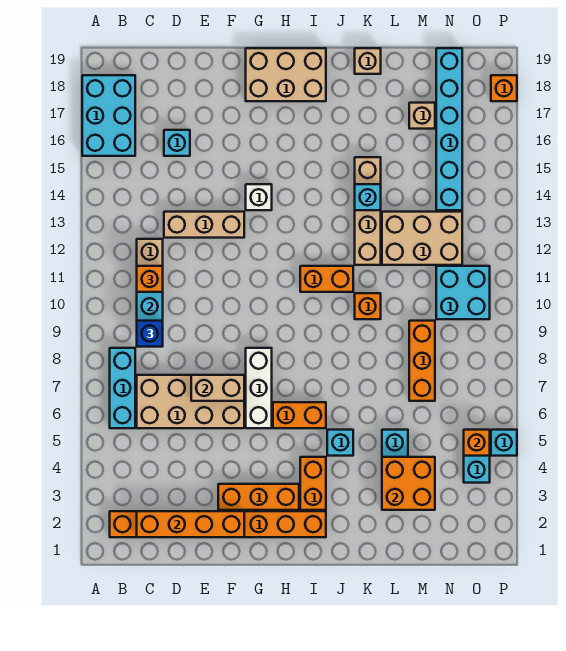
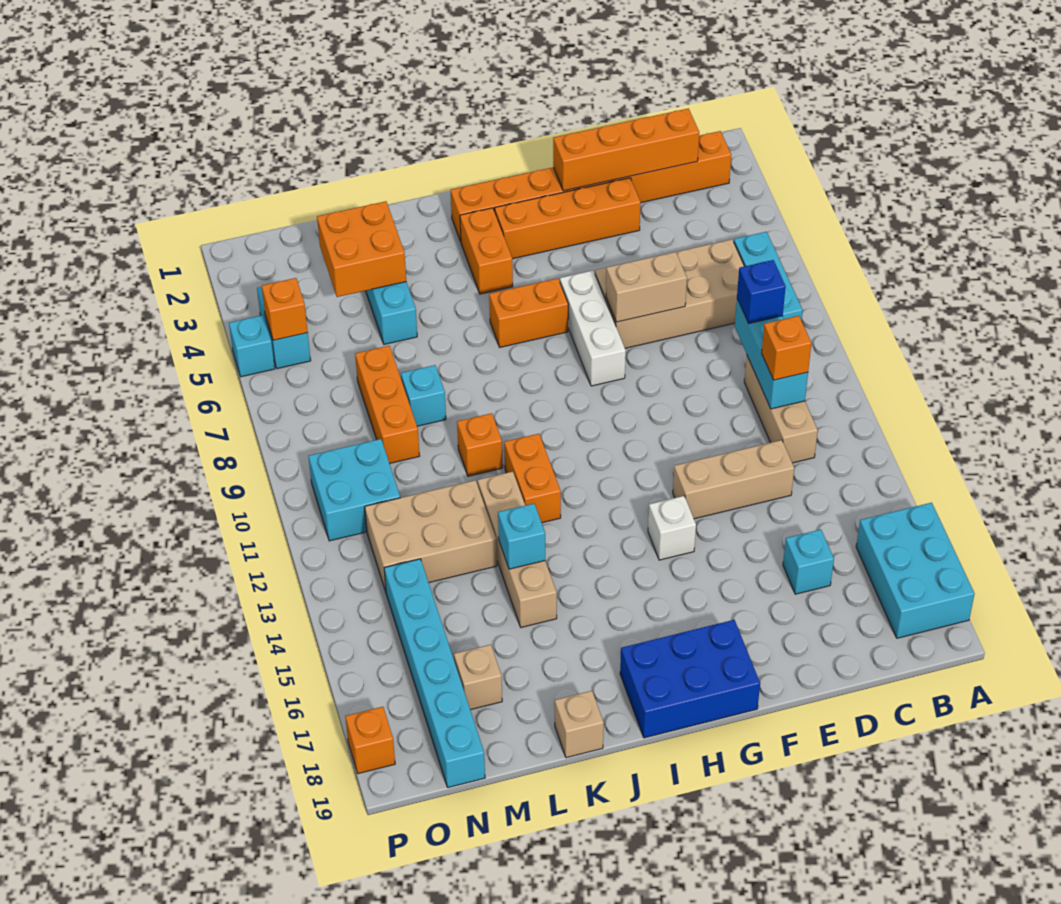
orange brick F3:H3 level 1 -> orange brick E3:H3 level 1
tan brick G18:I19 level 1 -> blue brick G18:I19 level 1
orange brick I11:J11 level 1 -> orange brick J11:J12 level 1
cyan brick J5 level 1 -> cyan brick L8 level 1

